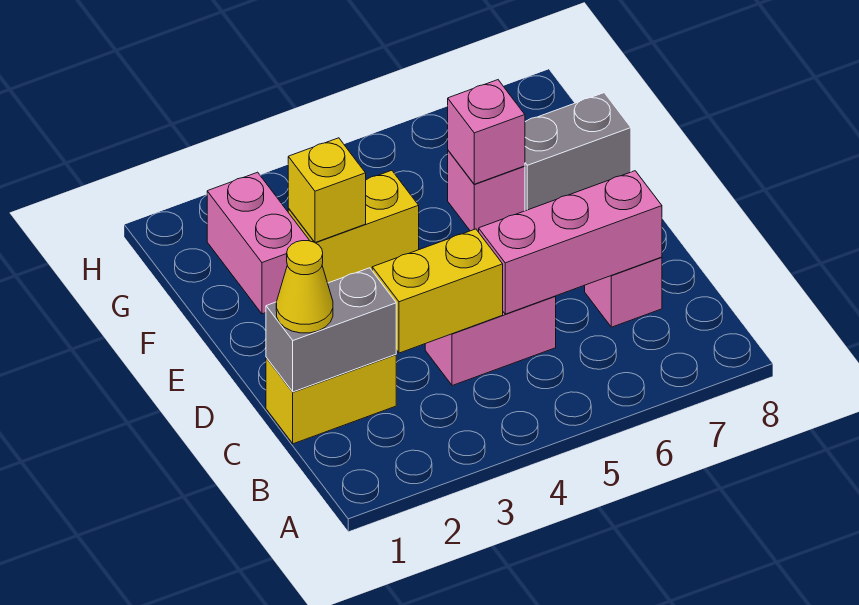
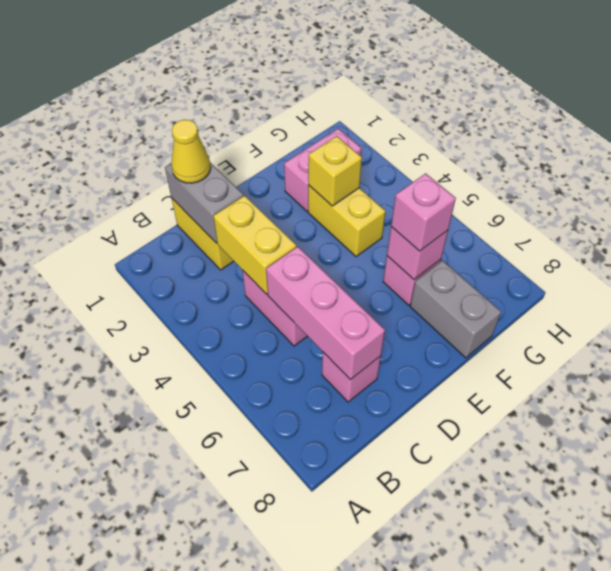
none -> pink brick F6 level 3

